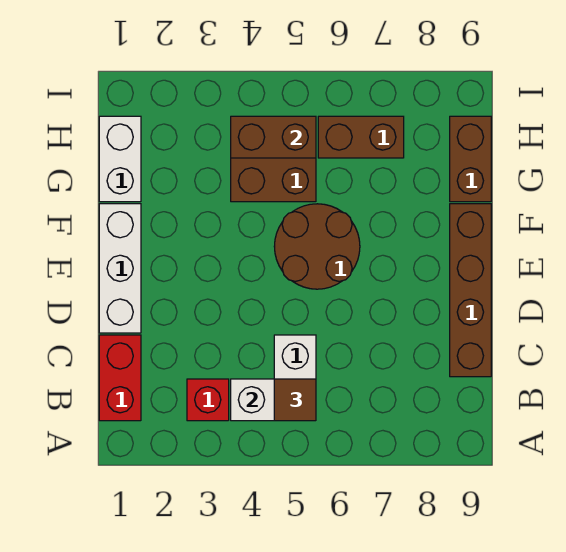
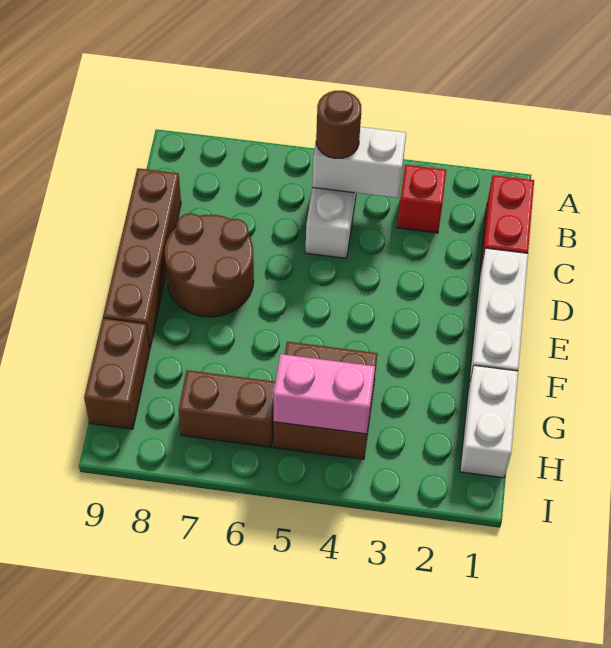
brown tile B5 level 3 -> brown round brick B5 level 3
brown round brick E5:F6 level 1 -> brown round brick D7:E8 level 1
brown brick H4:H5 level 2 -> pink brick H4:H5 level 2

